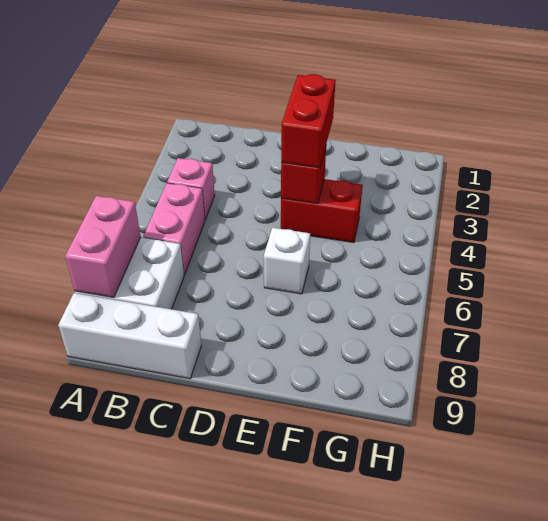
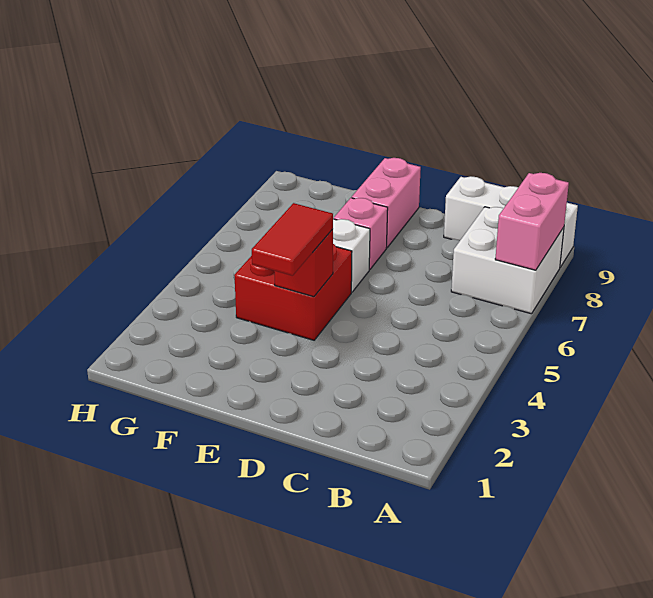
pink brick B4 level 1 -> pink brick E7 level 1
pink brick B5:B6 level 1 -> pink brick E8:E9 level 1
red brick E3:E4 level 3 -> red tile E3:E4 level 3
red brick E4:F4 level 1 -> red brick E4:F5 level 1

